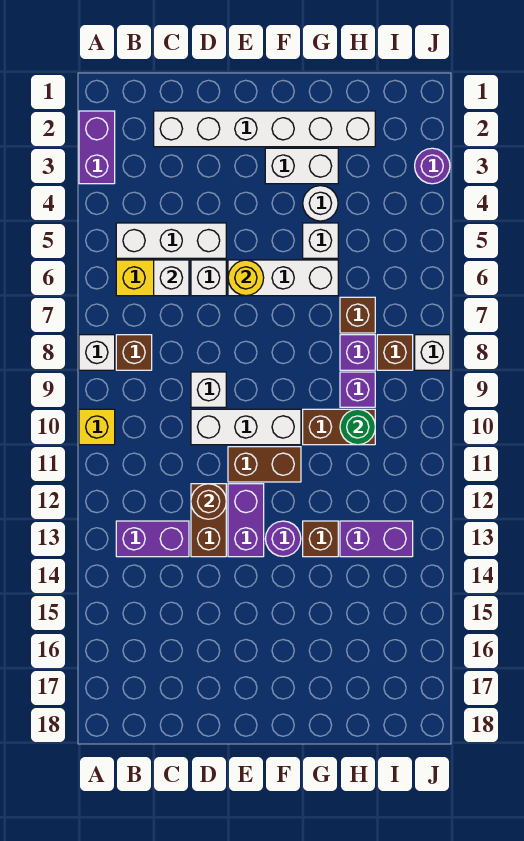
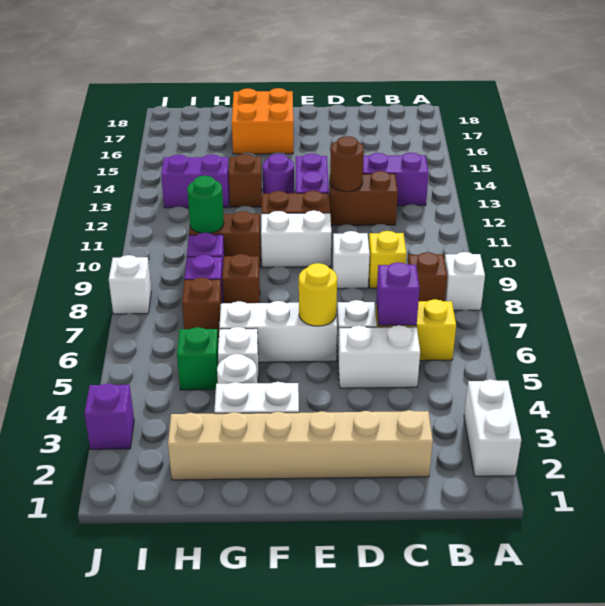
purple brick A2:A3 level 1 -> white brick A2:A3 level 1
yellow brick A10 level 1 -> yellow brick C9 level 1
white brick B5:D5 level 1 -> white brick C5:D5 level 1
white brick C2:H2 level 1 -> tan brick C2:H2 level 1
white brick C6 level 2 -> purple brick C6 level 2
white brick D10:F10 level 1 -> white brick E10:F10 level 1
brown brick D12:D13 level 1 -> brown brick C12:D12 level 1
none -> orange brick F16:G17 level 1
none -> green brick H5 level 1
brown brick I8 level 1 -> brown brick G8 level 1
purple round brick J3 level 1 -> purple brick J3 level 1

